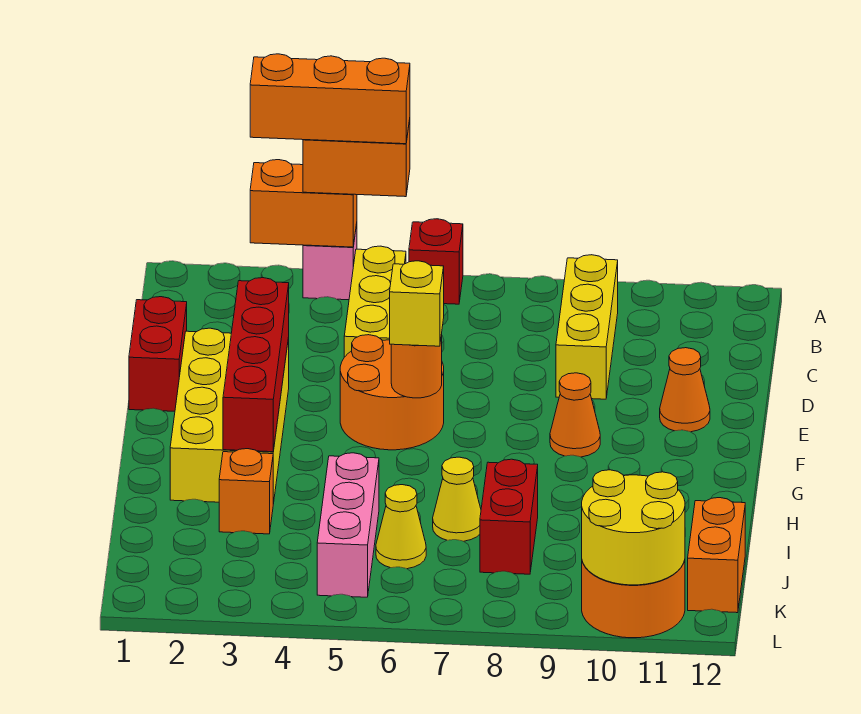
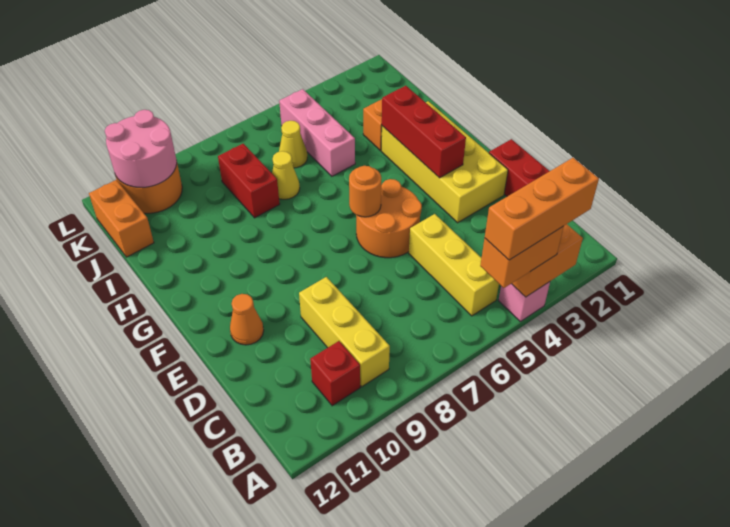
red brick A6 level 1 -> red brick B10 level 1
red brick E3:H3 level 2 -> red brick F3:H3 level 2
yellow brick F6 level 3 -> none
orange cone F9 level 1 -> none
yellow round brick K10:L11 level 2 -> pink round brick K10:L11 level 2

